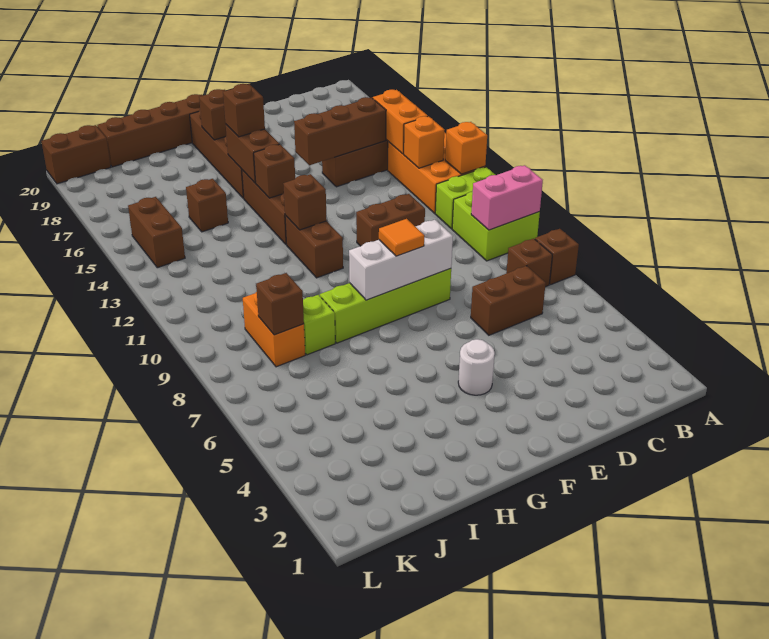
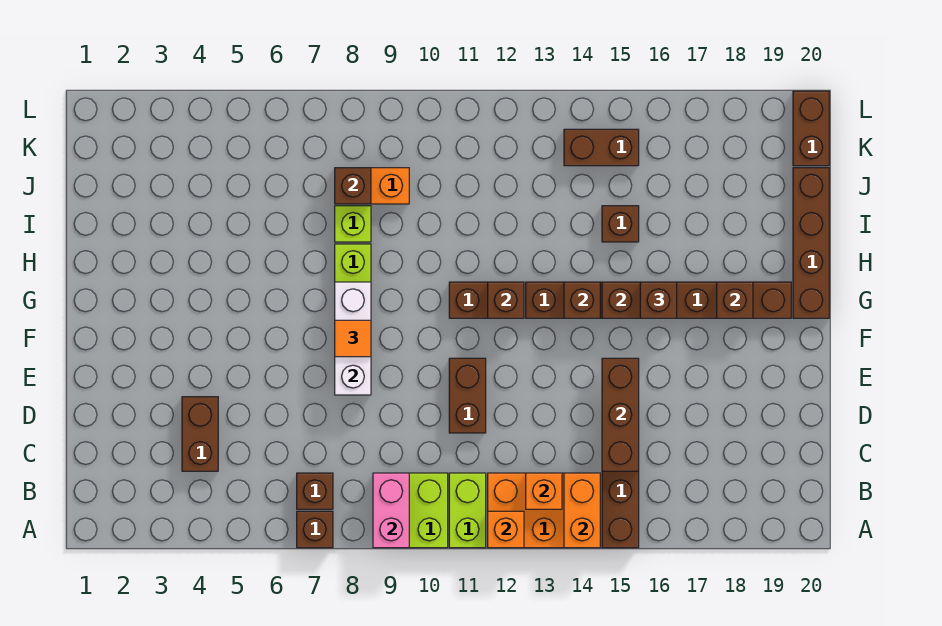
orange brick B14:B15 level 2 -> orange brick A14:B14 level 2
brown brick C6:D6 level 1 -> brown brick C4:D4 level 1
white round brick F4 level 1 -> none

